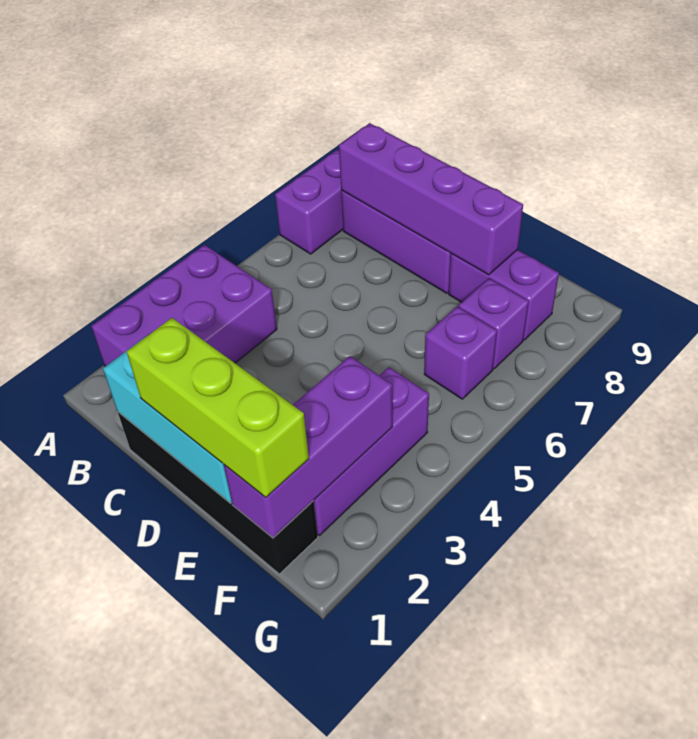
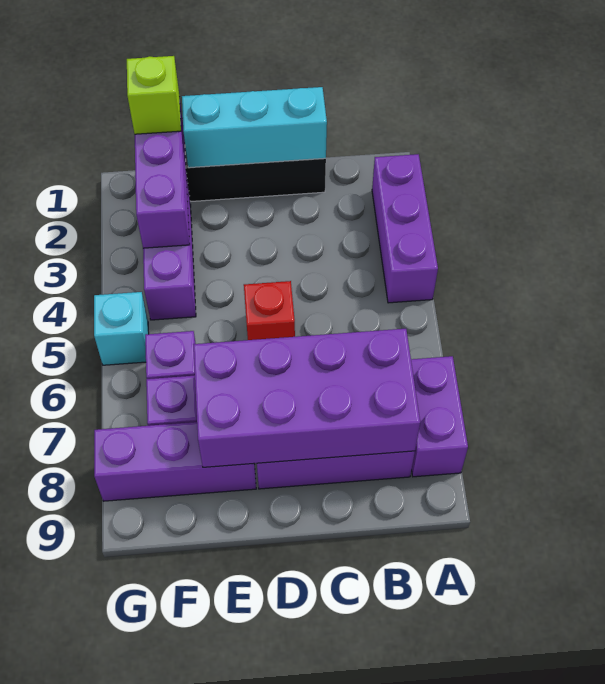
purple brick A2:B4 level 1 -> purple brick A2:A4 level 1
purple brick B8:E8 level 2 -> purple brick B7:E8 level 2
lime brick D1:F1 level 3 -> lime brick F1 level 3
none -> red brick D5 level 1
purple brick E8:F8 level 1 -> purple brick E8:G8 level 1
none -> cyan brick G5 level 1

